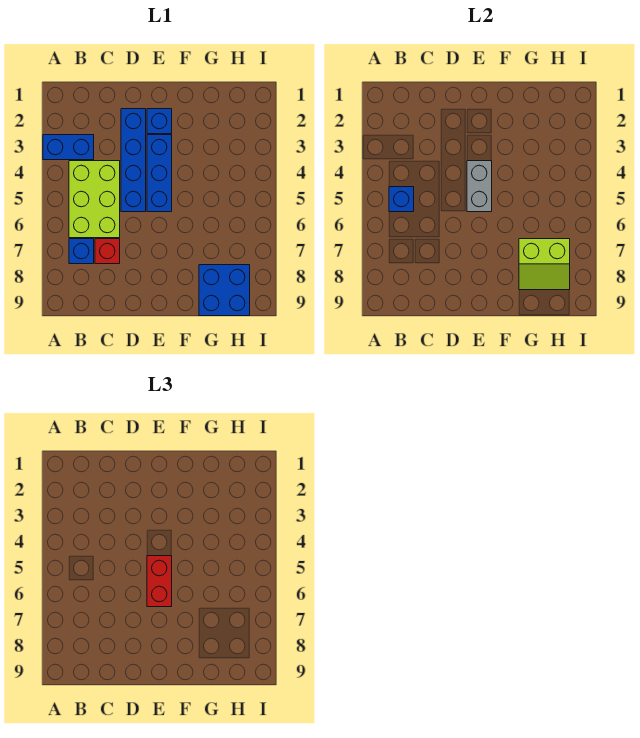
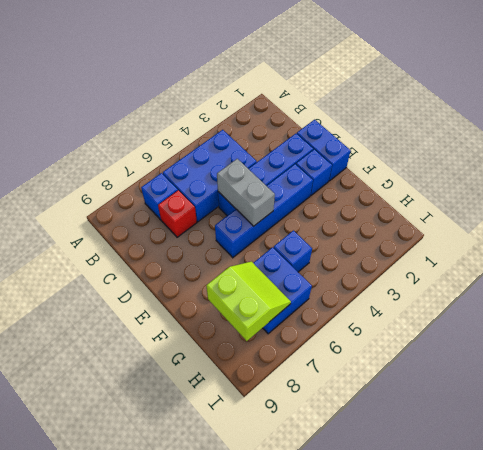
blue brick A3:B3 level 1 -> blue brick D1:E1 level 1
lime brick B4:C6 level 1 -> blue brick B4:C6 level 1
blue brick B5 level 2 -> blue brick G5 level 1
blue brick E3:E5 level 1 -> blue brick E3:E6 level 1
grey brick E4:E5 level 2 -> grey brick D5:E5 level 2
red brick E5:E6 level 3 -> none
lime slope G7:H8 level 2 top 7 -> lime slope G7:H8 level 2 top 8
blue brick G8:H9 level 1 -> blue brick G6:H7 level 1

